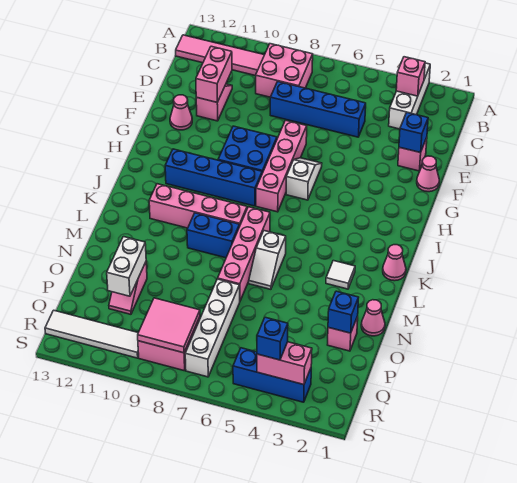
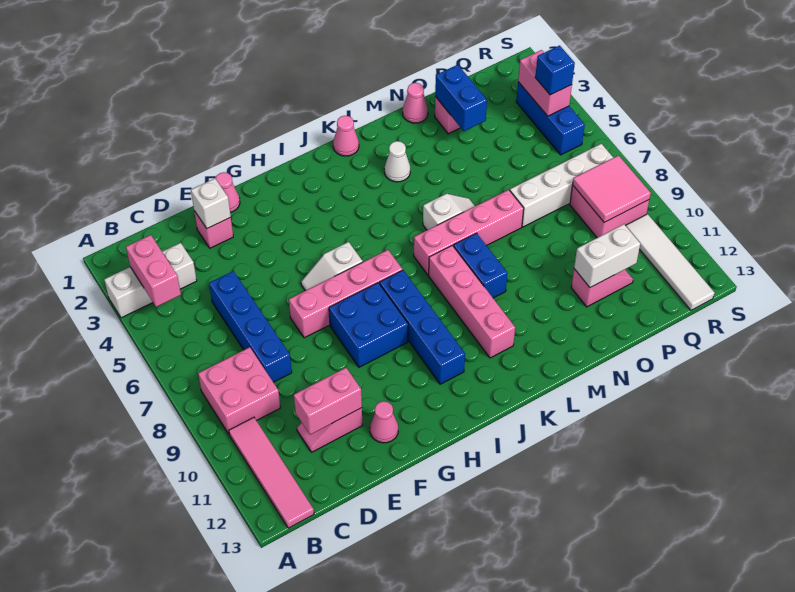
pink brick B3 level 2 -> pink brick B3:B4 level 2
blue brick E2 level 2 -> white brick E2 level 2
white tile L3 level 1 -> white cone L3 level 1
blue brick O2 level 2 -> blue brick O2:O3 level 2

